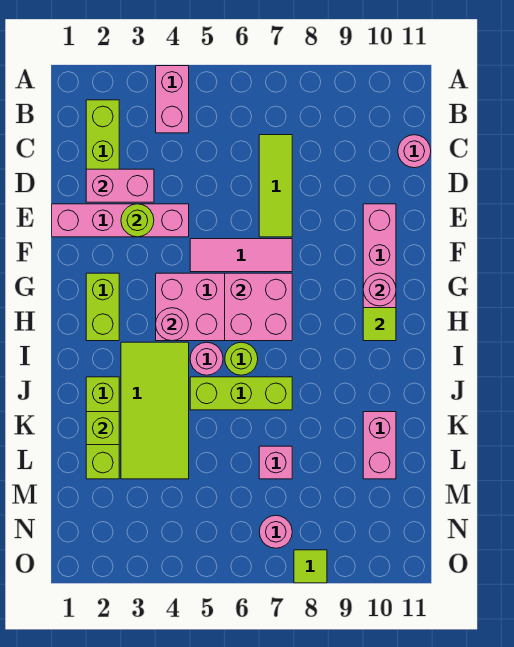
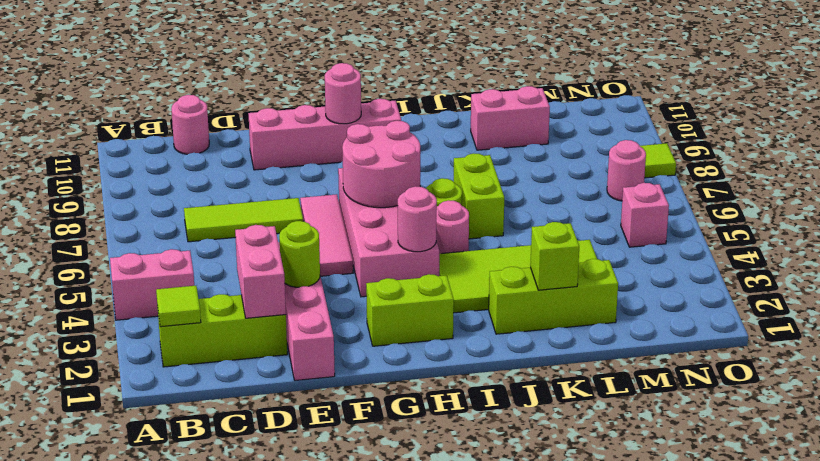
pink brick G6:H7 level 2 -> pink round brick G6:H7 level 2
lime tile H10 level 2 -> lime tile B2 level 2
lime brick J5:J7 level 1 -> lime brick J6:J7 level 1
pink brick L7 level 1 -> pink brick N5 level 1

